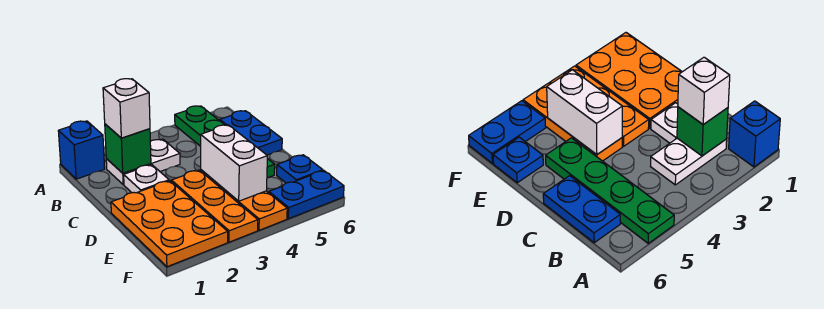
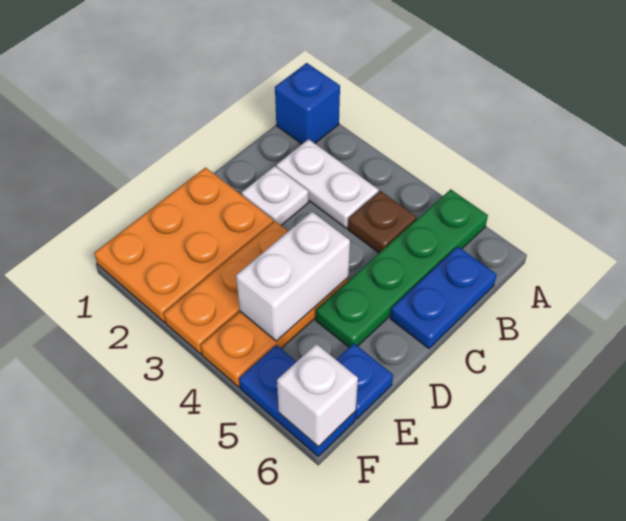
green brick B2 level 2 -> none
white brick B2 level 3 -> white brick F6 level 2
none -> brown plate B4 level 1

